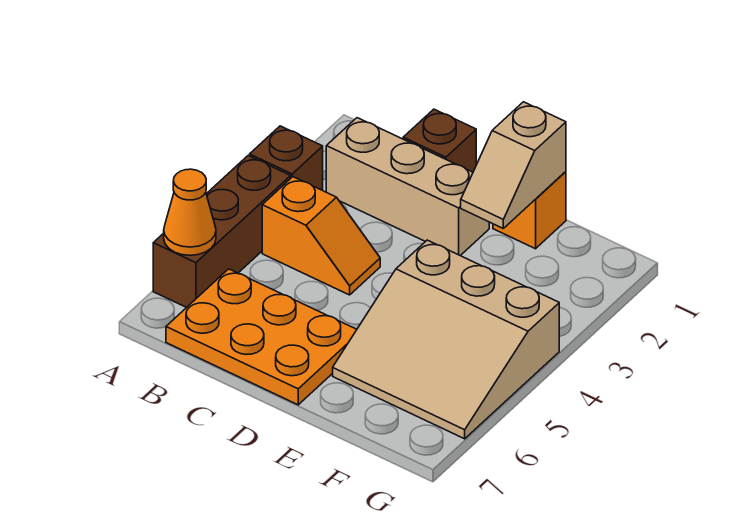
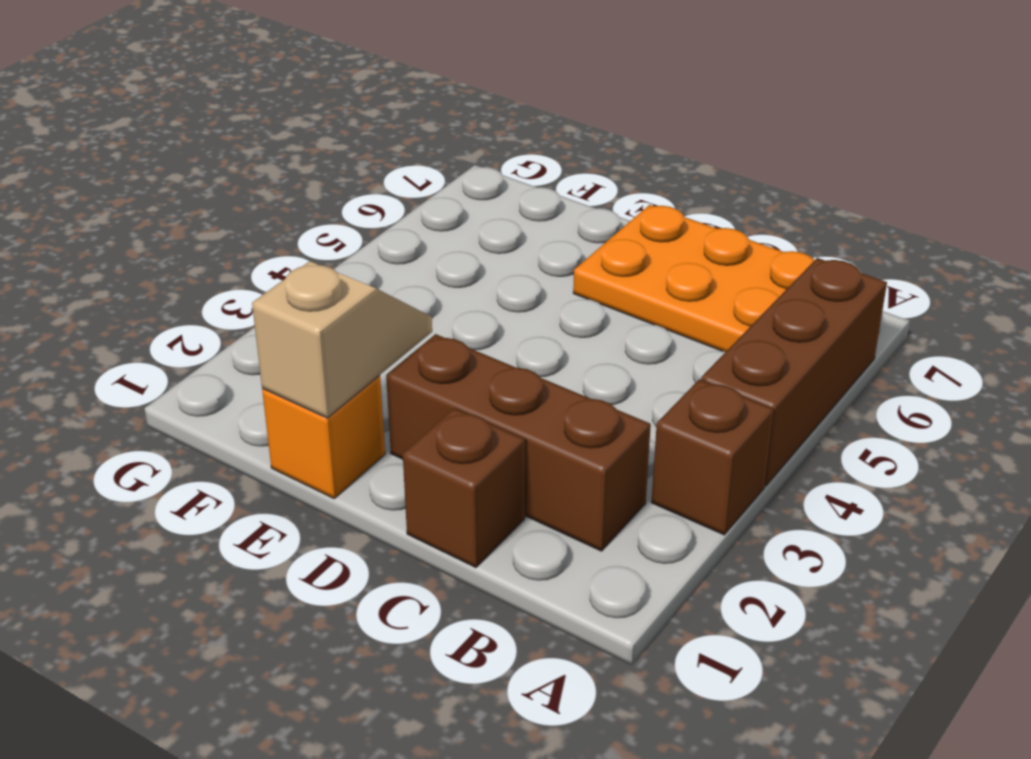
orange cone A6 level 2 -> none
tan brick B2:D2 level 1 -> brown brick B2:D2 level 1
orange slope B4:C4 level 1 top B -> none
tan slope E4:G6 level 1 top 4 -> none

